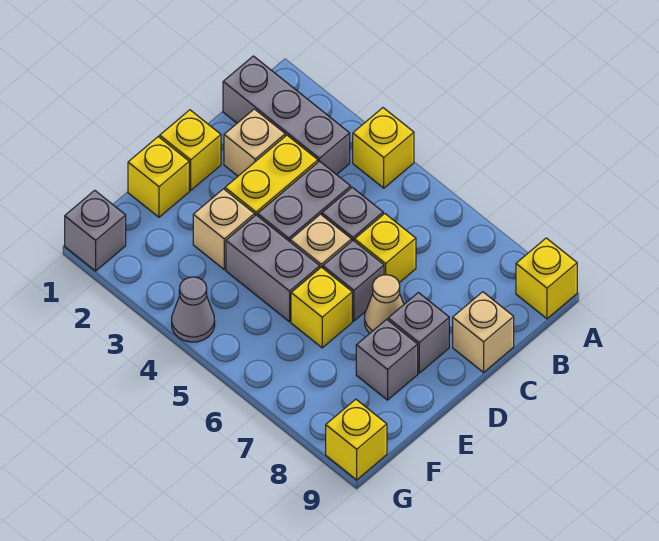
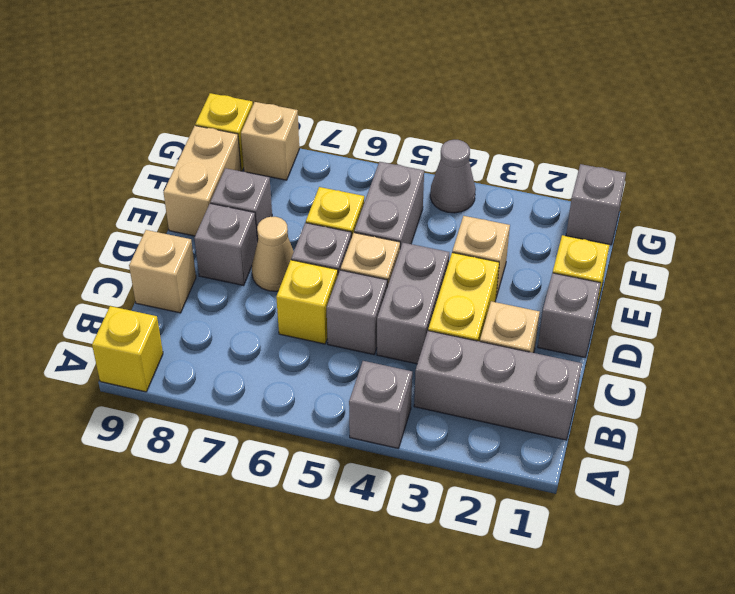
yellow brick A4 level 1 -> grey brick A4 level 1
yellow brick D1 level 1 -> grey brick D1 level 1
grey brick E4:E5 level 1 -> grey brick E5:F5 level 1
none -> tan brick E9:F9 level 1
none -> tan brick G8 level 1

